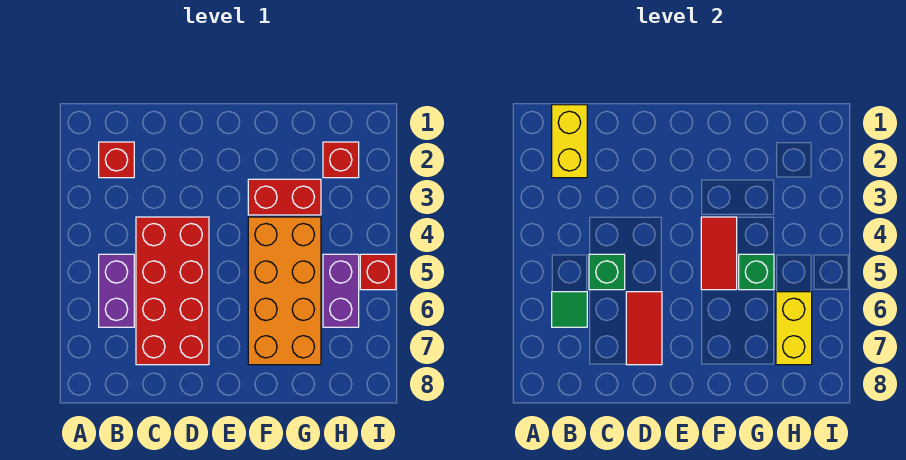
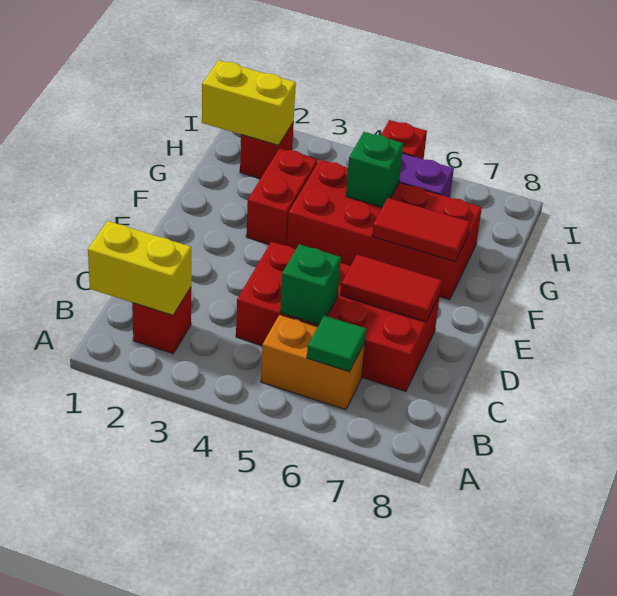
purple brick B5:B6 level 1 -> orange brick B5:B6 level 1
orange brick F4:G7 level 1 -> red brick F4:G7 level 1
red tile F4:F5 level 2 -> red tile F6:F7 level 2
yellow brick H6:H7 level 2 -> yellow brick H1:H2 level 2

